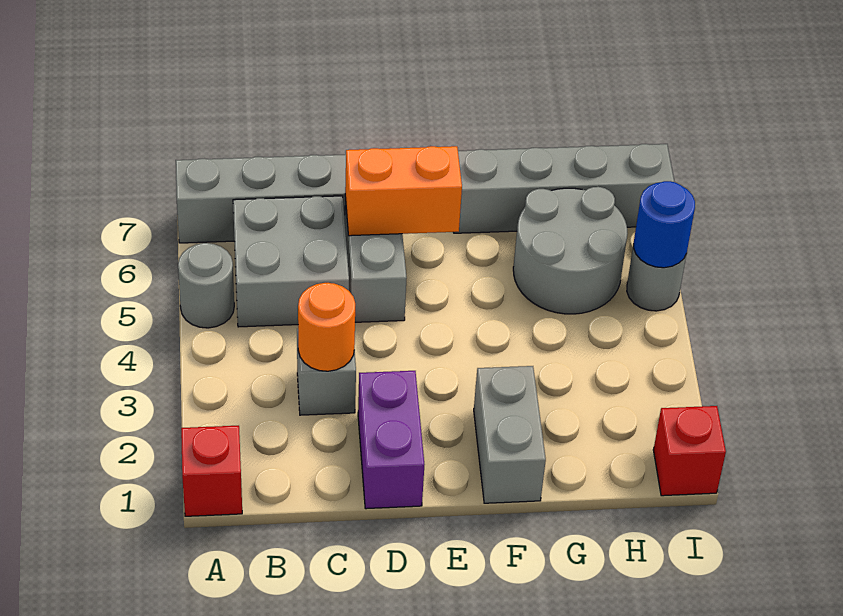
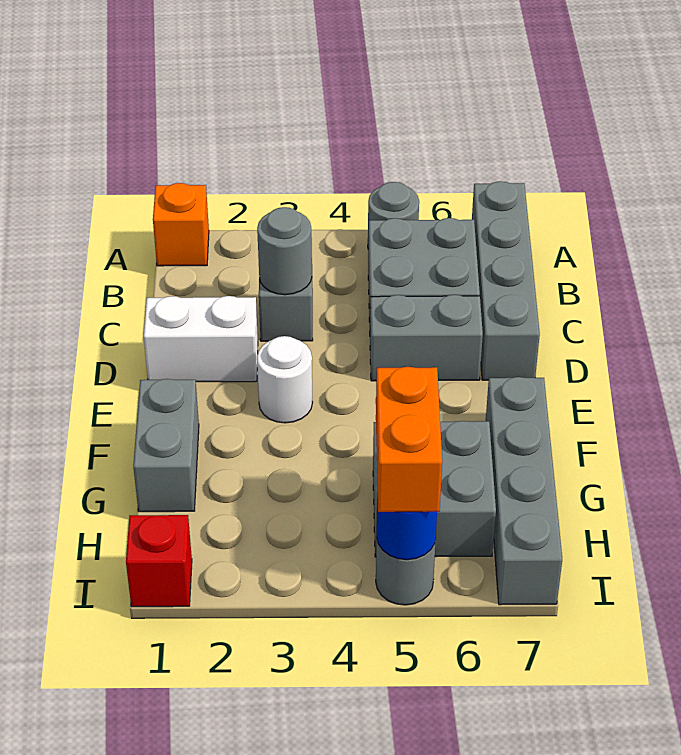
red brick A1 level 1 -> orange brick A1 level 1
orange round brick C3 level 2 -> grey round brick C3 level 2
purple brick D1:D2 level 1 -> white brick D1:D2 level 1
orange brick D6:E6 level 2 -> orange brick H5:I5 level 3
none -> white round brick E3 level 1
grey brick F1:F2 level 1 -> grey brick F1:G1 level 1
grey round brick G5:H6 level 1 -> grey brick G5:H6 level 1

